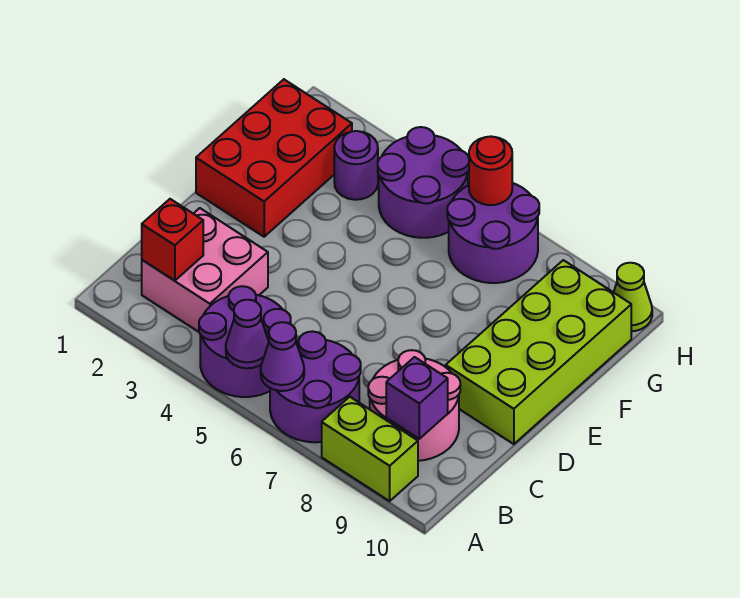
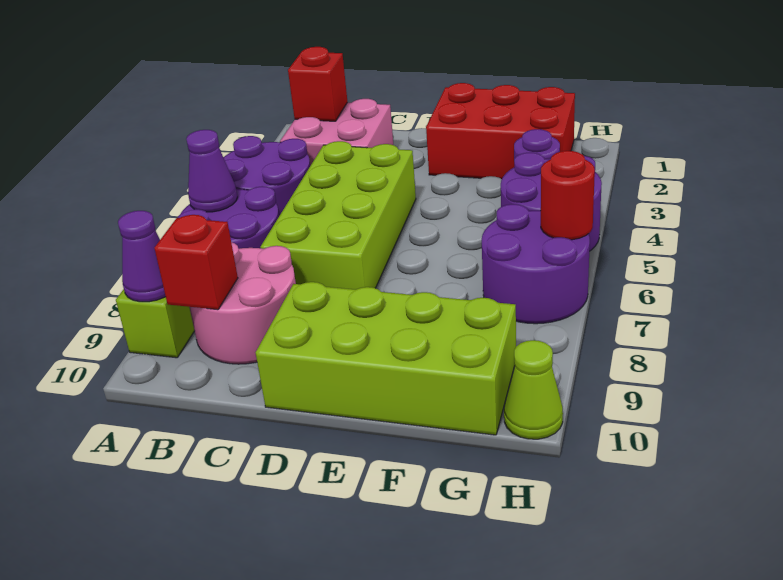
purple cone A5 level 2 -> purple cone A9 level 2
purple brick B9 level 2 -> red brick B9 level 2
none -> lime brick C4:D7 level 1

